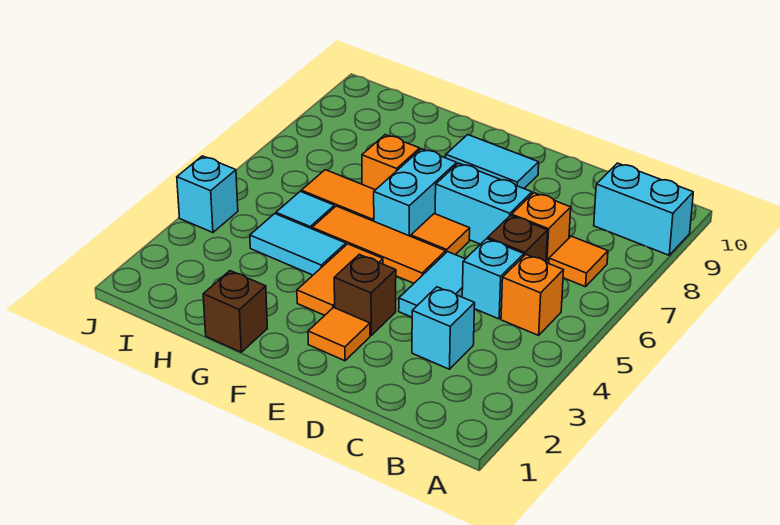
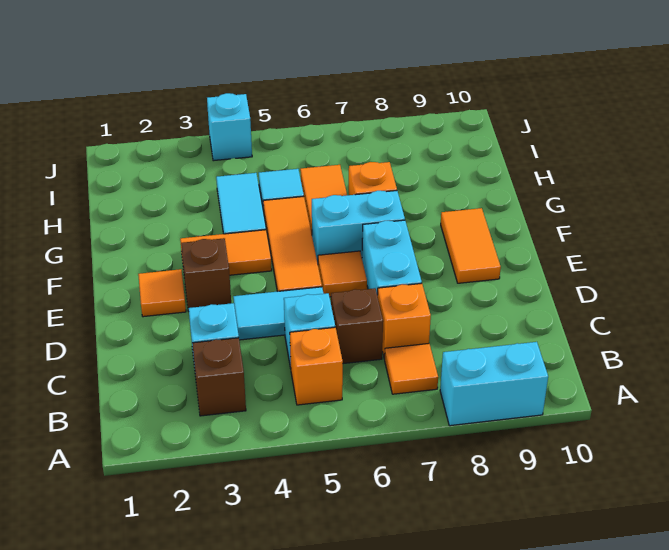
cyan brick A9:B9 level 1 -> cyan brick A8:A9 level 1
cyan tile E9:F9 level 1 -> orange tile E9:F9 level 1
brown brick G1 level 1 -> brown brick B3 level 1

